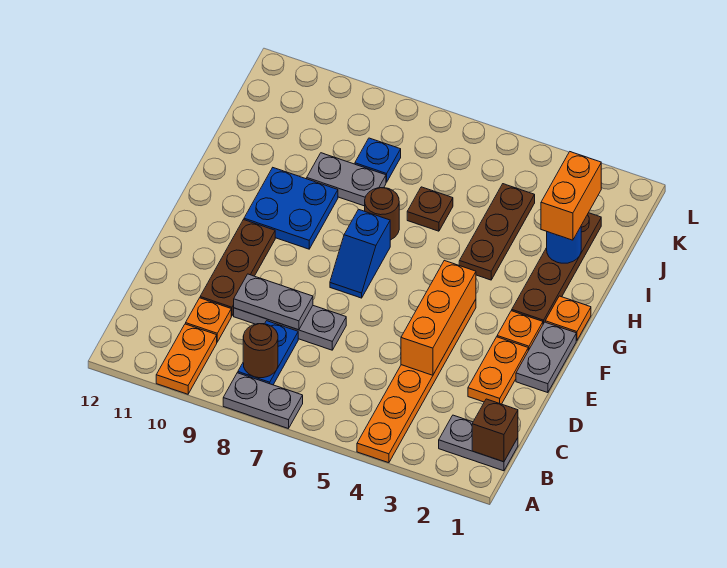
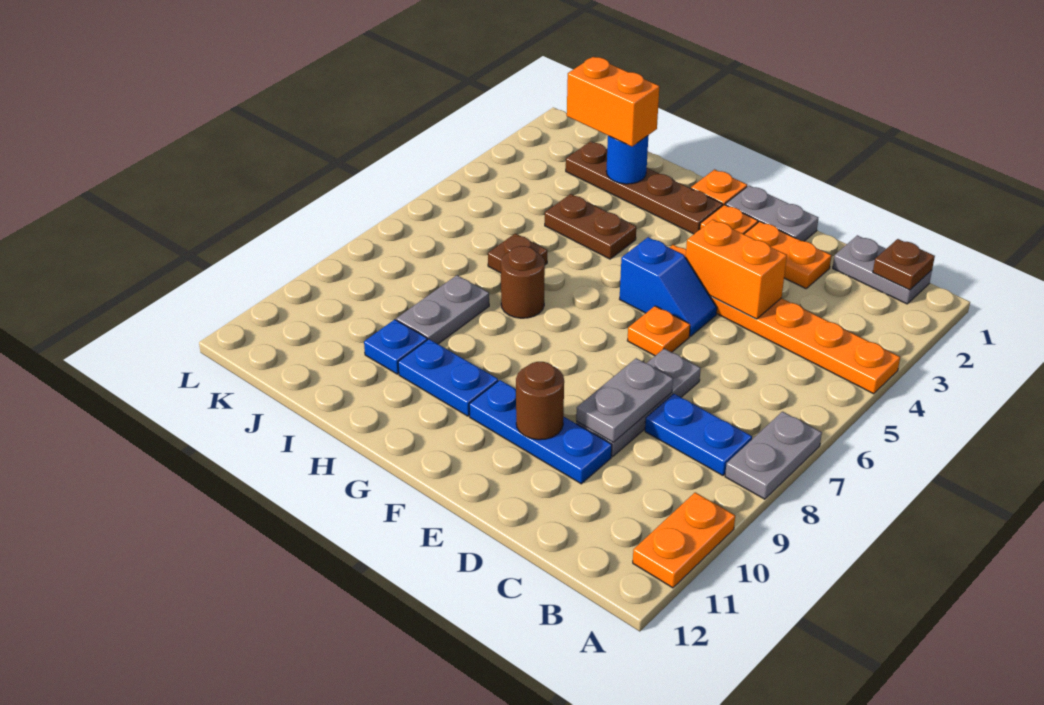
orange plate A10:B10 level 1 -> orange plate A10:A11 level 1
grey plate B1:B2 level 1 -> grey plate B1:C1 level 1
brown brick B1 level 2 -> brown plate B1 level 2
brown round brick B8 level 2 -> brown round brick E10 level 2
orange plate C10 level 1 -> orange plate E6 level 1
orange brick D4:F4 level 2 -> orange brick D4:E4 level 2
brown plate D10:F10 level 1 -> blue plate D10:F10 level 1
blue slope F7:G7 level 1 top G -> blue slope E5:F5 level 1 top F
blue plate G9:H10 level 1 -> blue plate G10:H10 level 1
brown plate H4:J4 level 1 -> brown plate H4:I4 level 1
blue plate J8 level 1 -> blue plate I10 level 1

